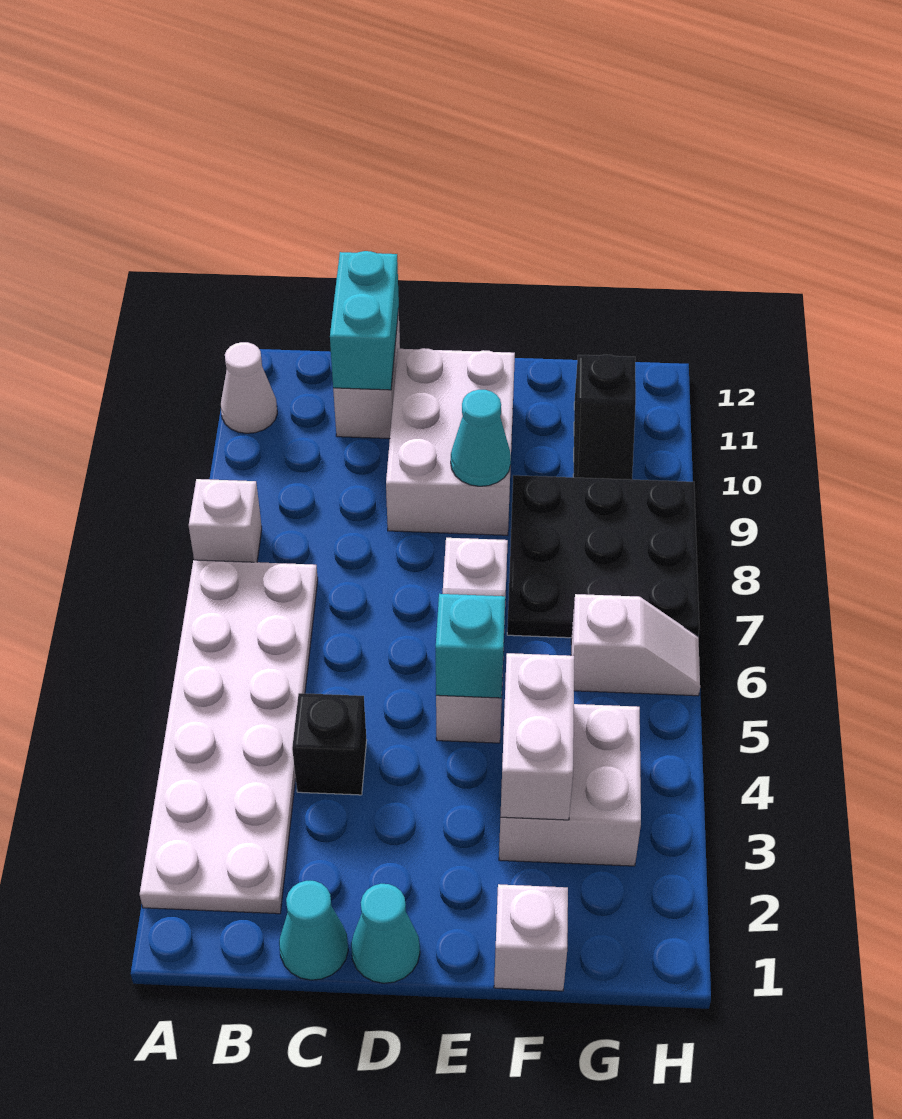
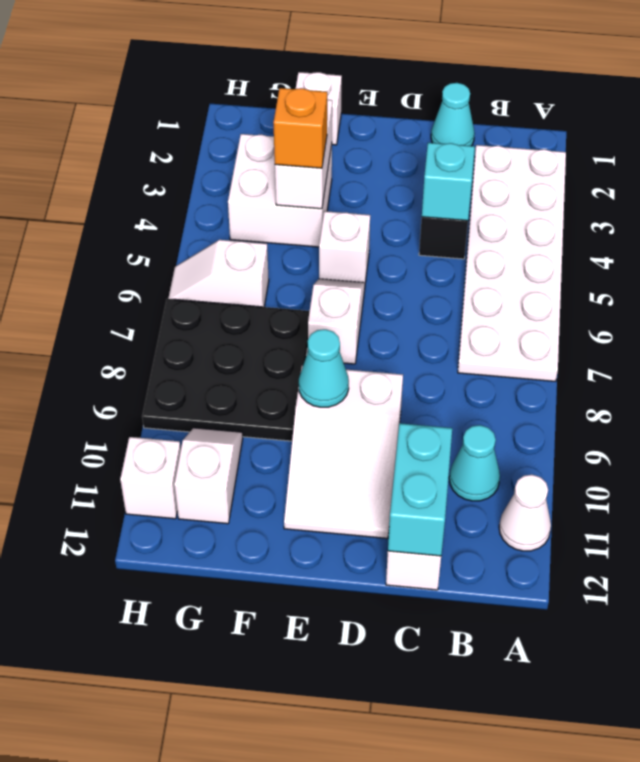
white brick A8 level 1 -> white brick H11 level 1
cyan cone D1 level 1 -> cyan cone B10 level 1
white brick D9:E11 level 1 -> white slope D9:E11 level 1 top 9
cyan brick E5 level 2 -> cyan brick C4 level 2
none -> orange brick F4 level 3
black slope G10:G11 level 1 top 11 -> white slope G10:G11 level 1 top 11

